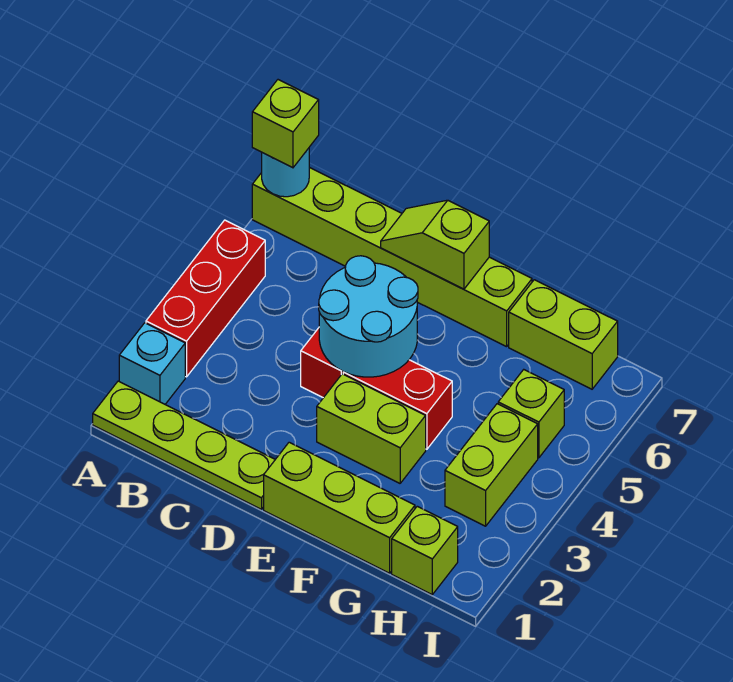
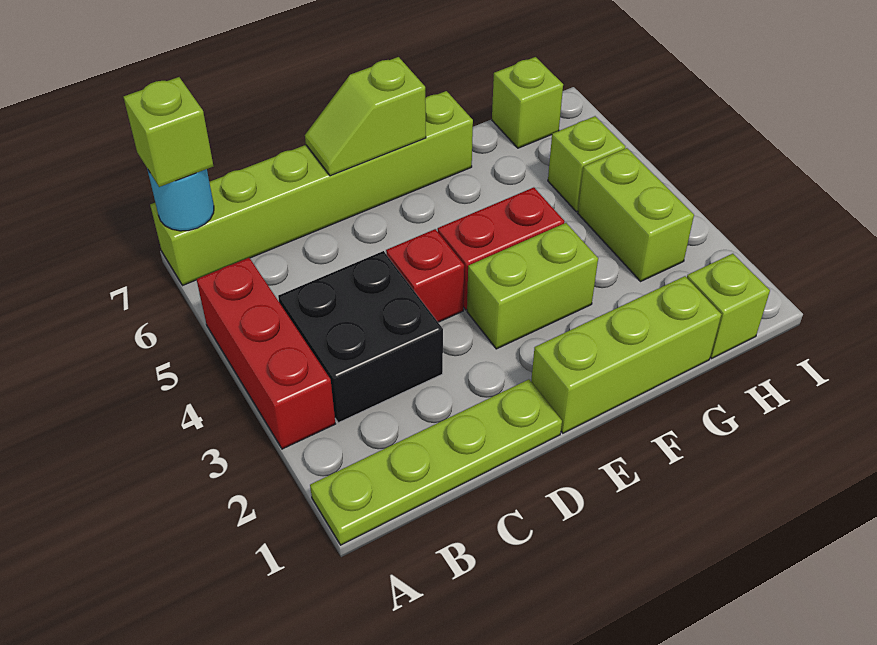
cyan brick A2 level 1 -> none
none -> black brick B3:C4 level 1
cyan round brick D4:E5 level 2 -> none
lime brick G7:H7 level 1 -> lime brick H7 level 1

